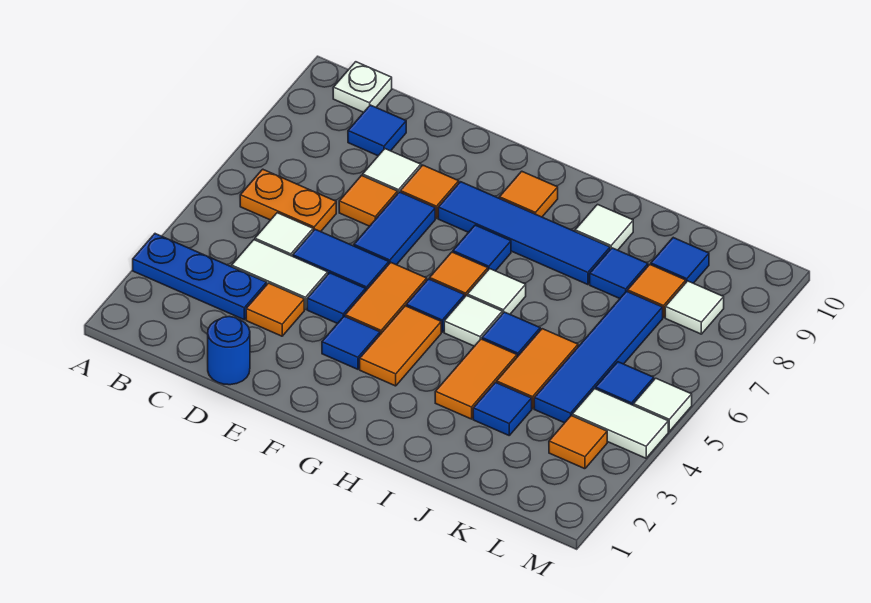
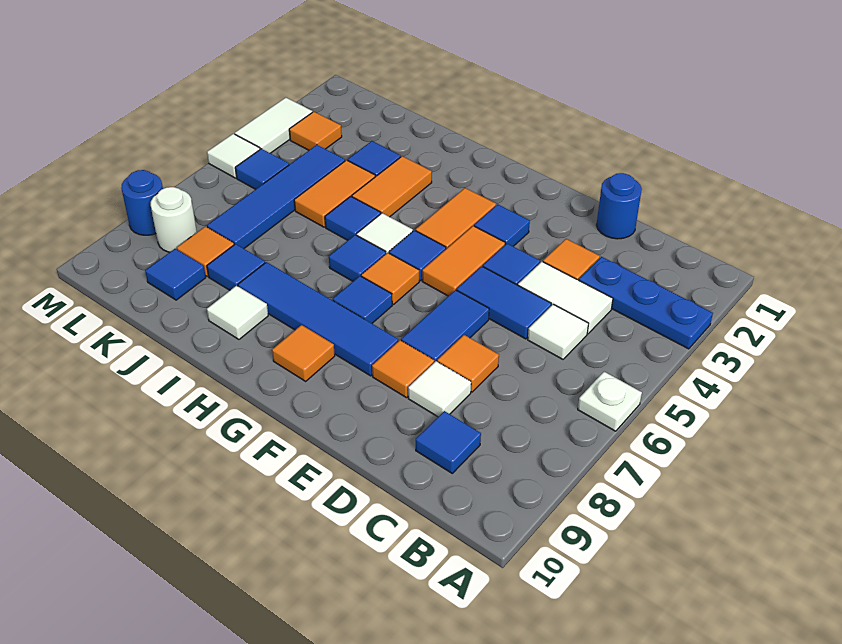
orange plate B6:C6 level 1 -> none
white plate B10 level 1 -> white plate A6 level 1
white tile H6 level 1 -> blue tile H6 level 1
white tile L4:M4 level 1 -> white tile M3:M4 level 1
white tile L8 level 1 -> white round brick L8 level 1
none -> blue round brick M8 level 1

